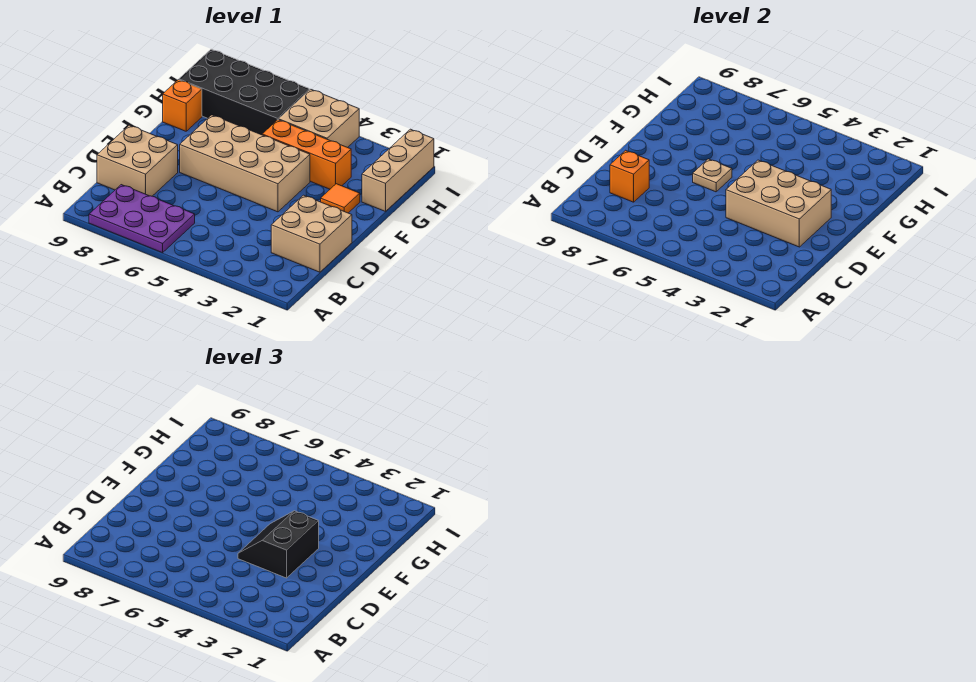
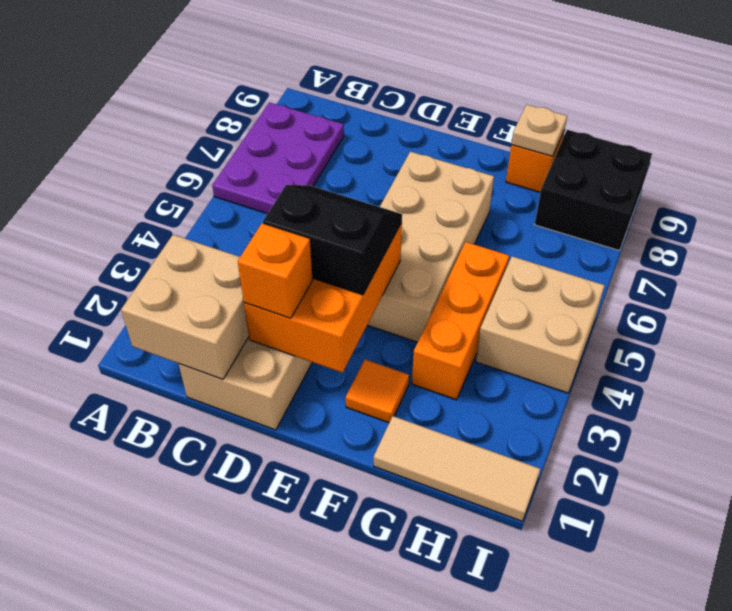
tan brick C8:D9 level 1 -> tan brick B1:C2 level 2
orange brick C8 level 2 -> orange brick D2 level 3
tan brick D2:E4 level 2 -> orange brick D2:E4 level 2
tan plate E6 level 2 -> tan plate G9 level 2
tan brick G1:I1 level 1 -> tan tile G1:I1 level 1
black brick H6:I9 level 1 -> black brick H8:I9 level 1

